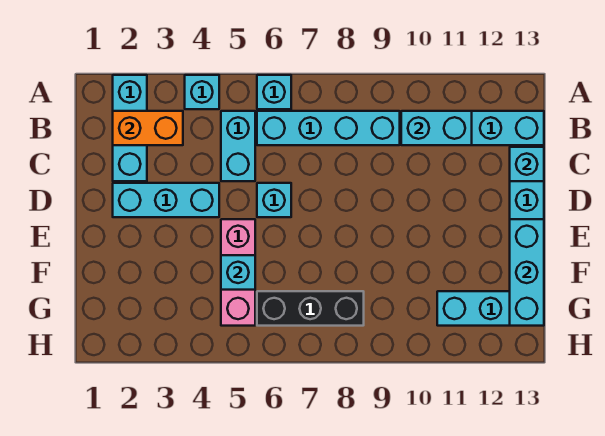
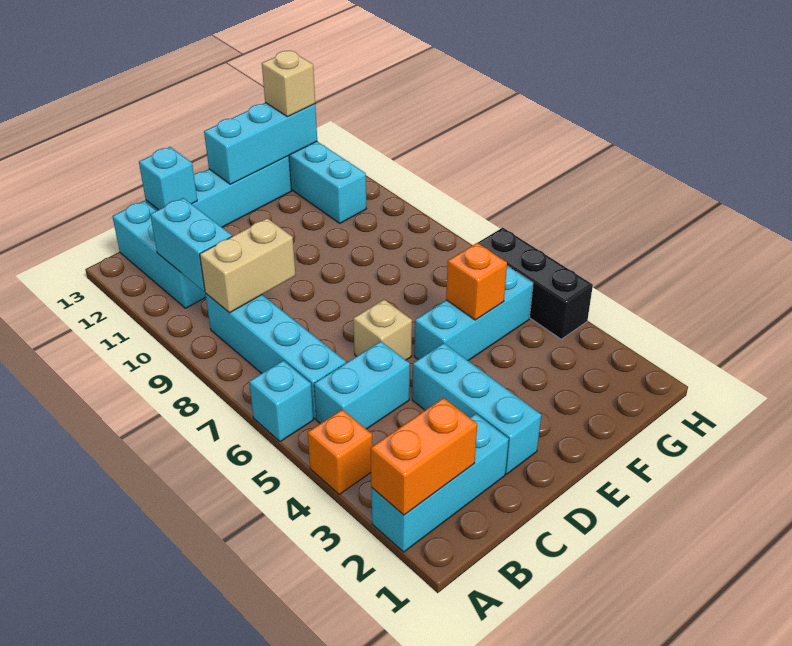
cyan brick A4 level 1 -> orange brick A4 level 1
orange brick B2:B3 level 2 -> orange brick A2:B2 level 2
none -> tan brick B9:C9 level 2
cyan brick D6 level 1 -> tan brick D6 level 1
pink brick E5:G5 level 1 -> cyan brick E5:G5 level 1
cyan brick F5 level 2 -> orange brick F5 level 2
black brick G6:G8 level 1 -> black brick H4:H6 level 1
none -> tan brick G13 level 3

